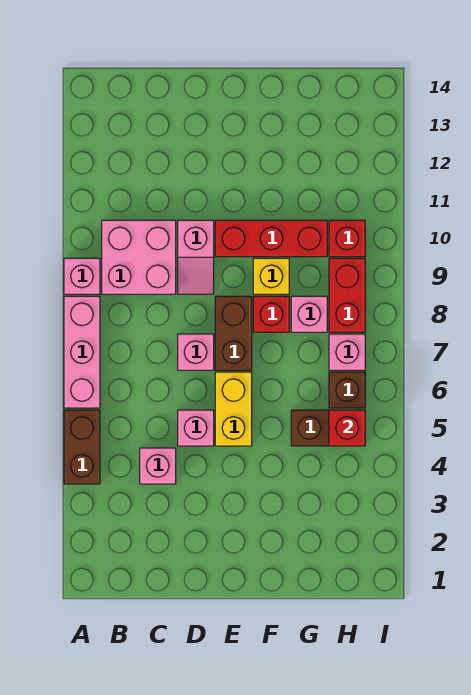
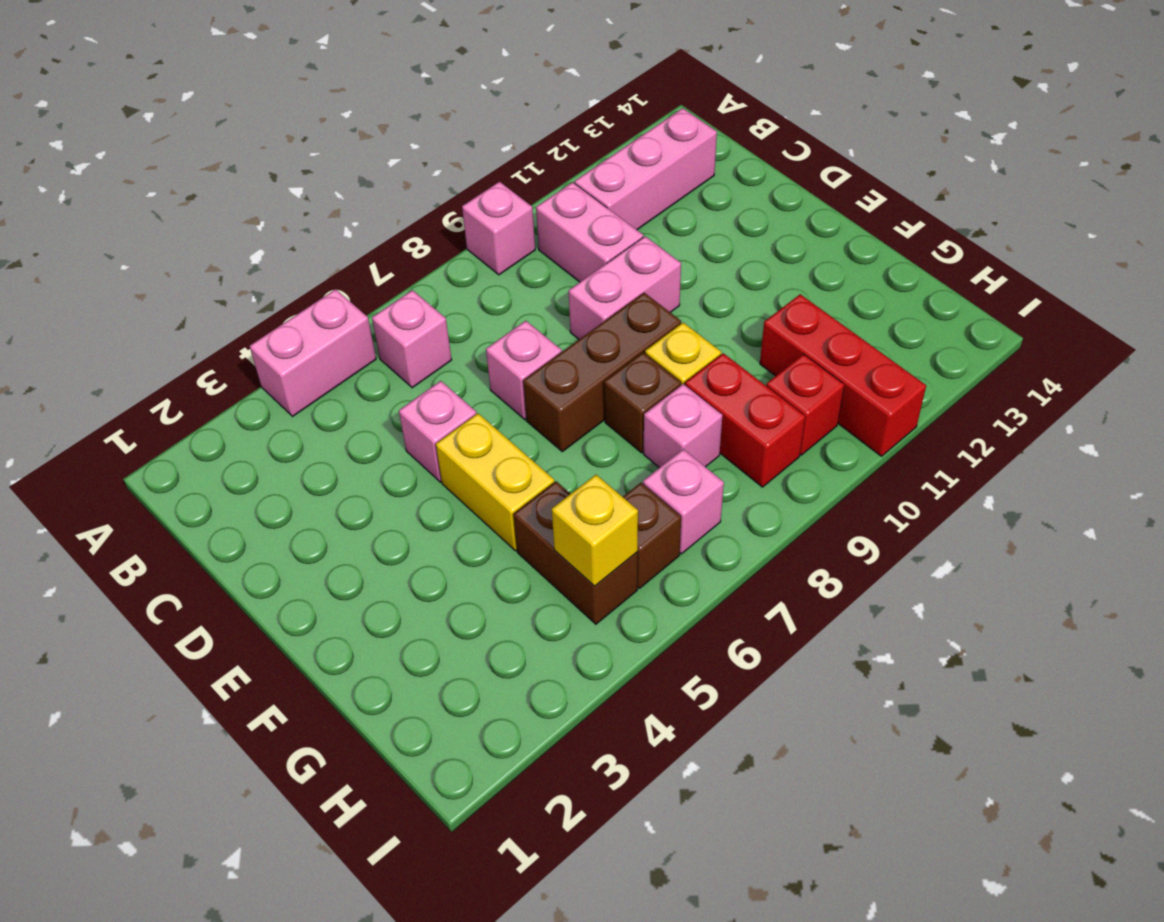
brown brick A4:A5 level 1 -> pink brick A4:A5 level 1
pink brick A6:A8 level 1 -> pink brick B11:B13 level 1
pink brick B9:C10 level 1 -> pink brick B10:C10 level 1
pink brick C4 level 1 -> pink brick B6 level 1
pink slope D9:D10 level 1 top 10 -> pink brick D9:D10 level 1
yellow brick E5:E6 level 1 -> yellow brick E5:F5 level 1
brown brick E7:E8 level 1 -> brown brick E7:E9 level 1
red brick E10:G10 level 1 -> red brick G11:I11 level 1
red brick F8 level 1 -> brown brick F8 level 1
red brick H5 level 2 -> yellow brick H5 level 2
red brick H8:H9 level 1 -> red brick G9:H9 level 1

